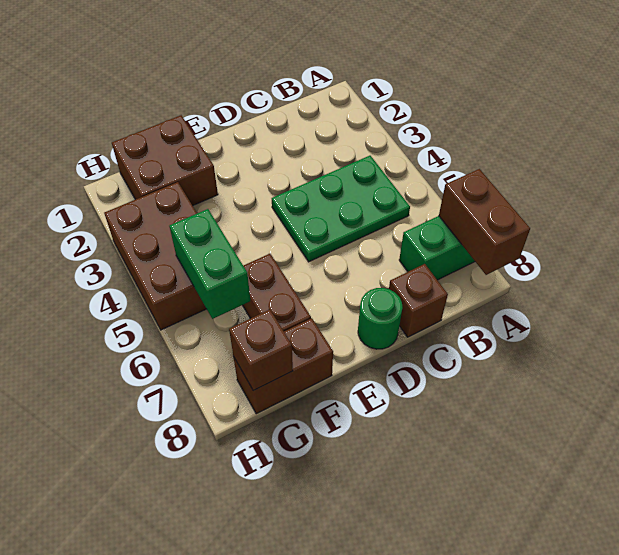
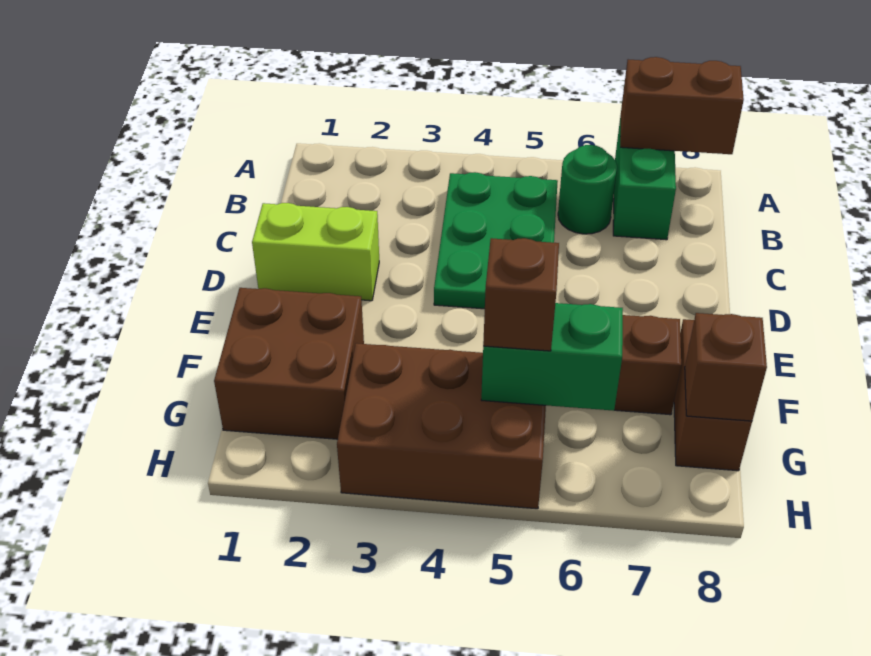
brown brick C8 level 1 -> brown brick G5 level 3
none -> lime brick D1:D2 level 1
green round brick D8 level 1 -> green round brick B6 level 1

